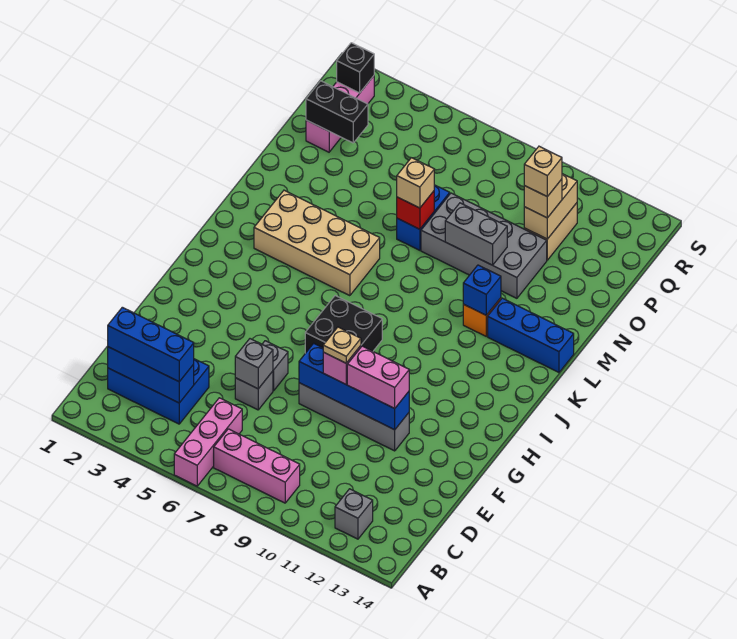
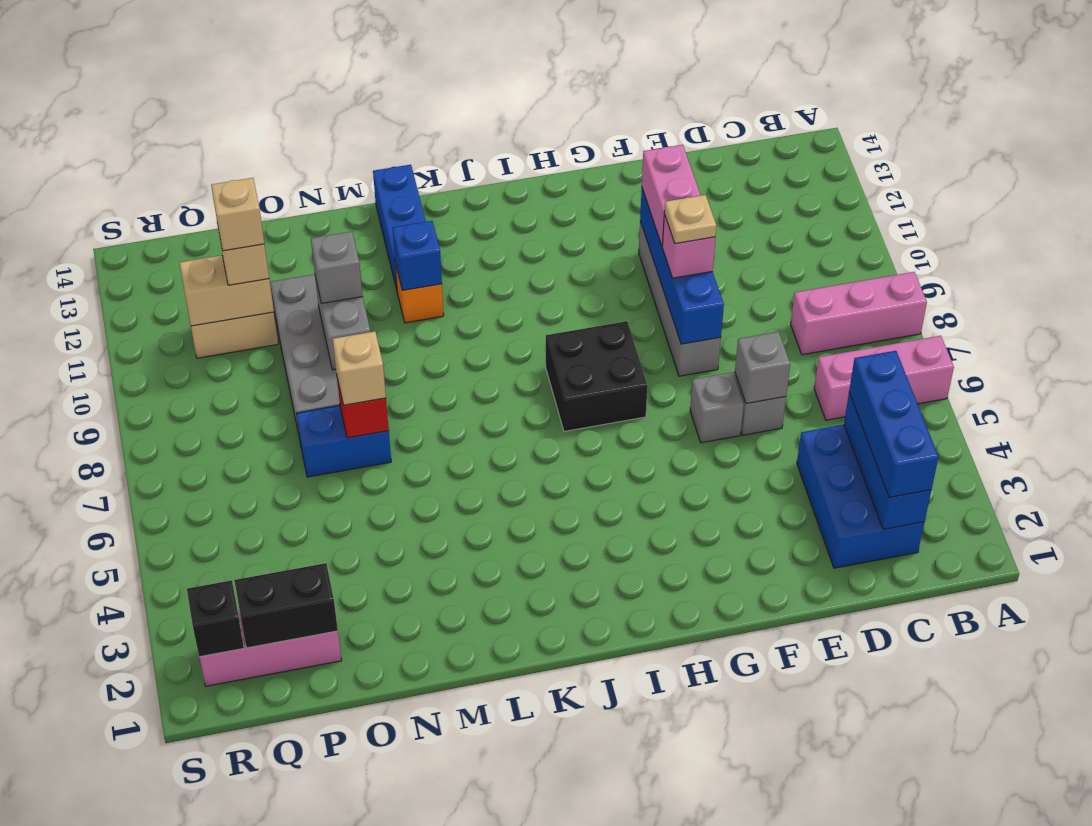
pink brick B7:B9 level 1 -> pink brick A8:C8 level 1
grey brick B12 level 1 -> grey brick N10 level 3
tan brick K3:L6 level 1 -> none
black brick P2:P3 level 2 -> black brick P2:Q2 level 2

